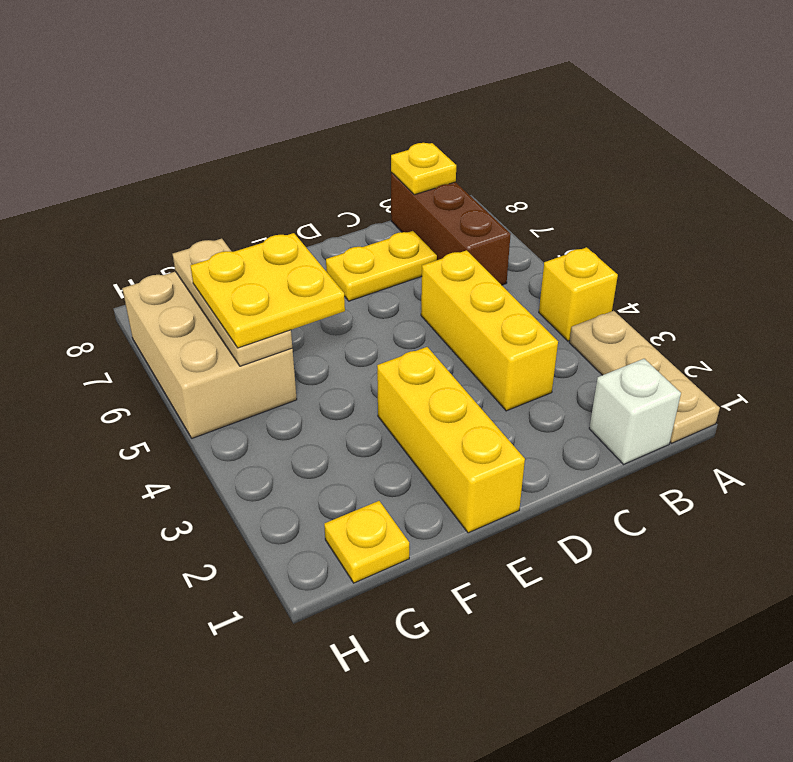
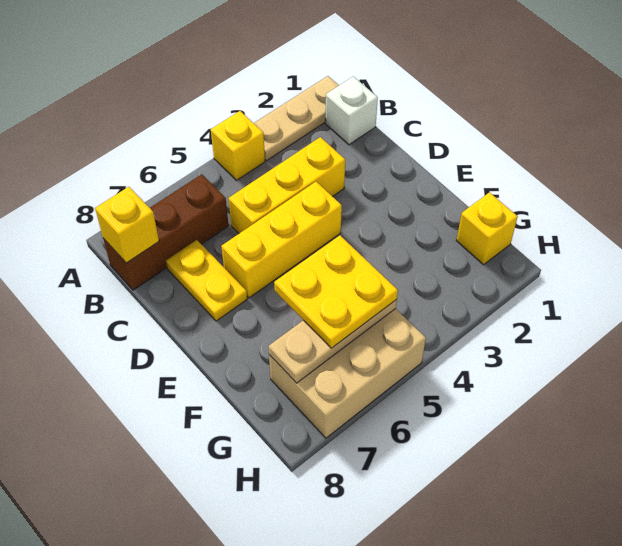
yellow plate B8 level 2 -> yellow brick B8 level 2
yellow brick E1:E3 level 1 -> yellow brick D4:D6 level 1
yellow plate G1 level 1 -> yellow brick G1 level 1

